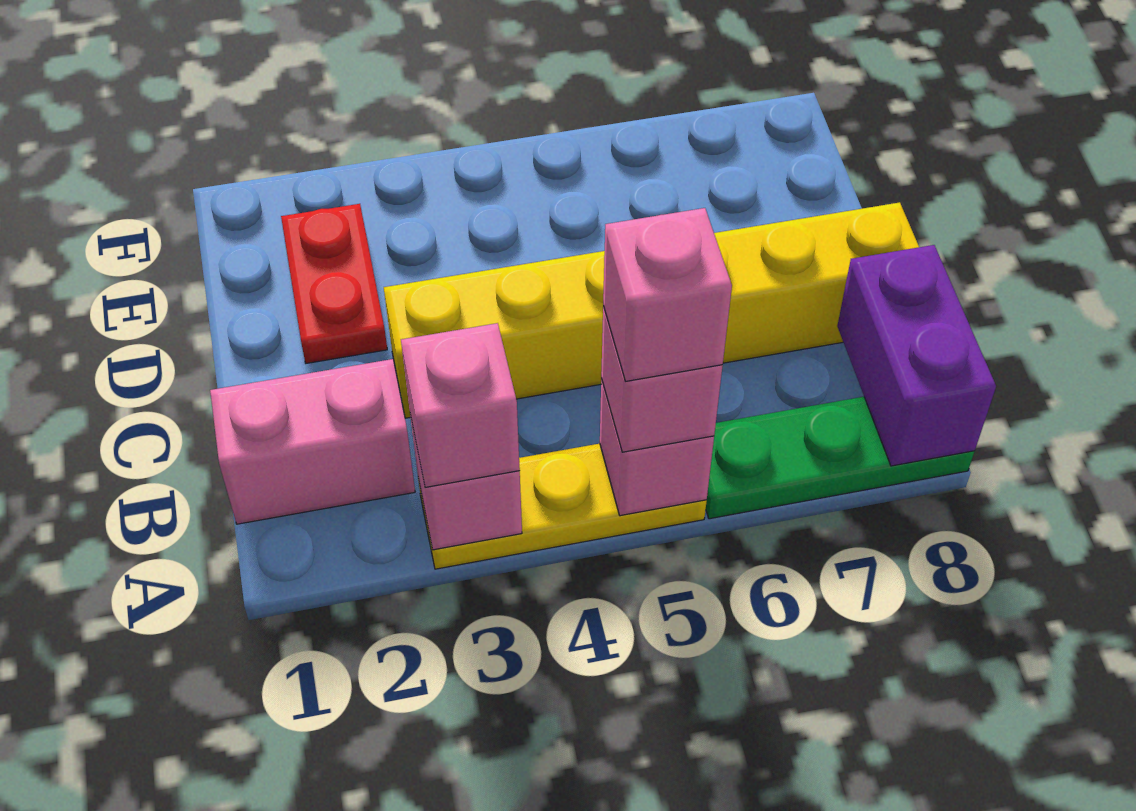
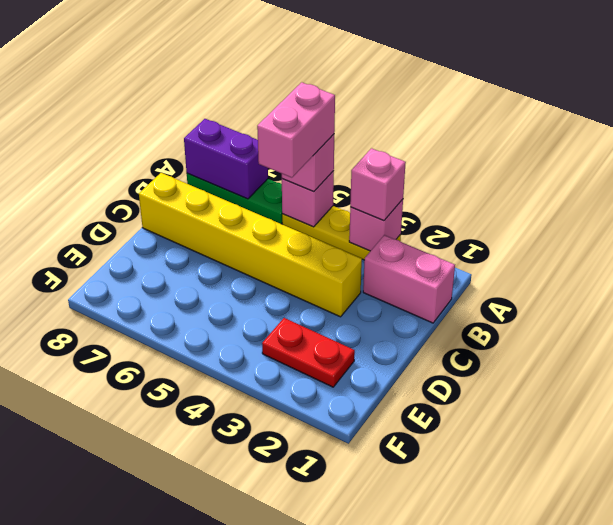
pink brick A5 level 4 -> pink brick A5:B5 level 4
purple brick A8:B8 level 2 -> purple brick A7:A8 level 2
red plate D2:E2 level 1 -> red plate E2:E3 level 1

